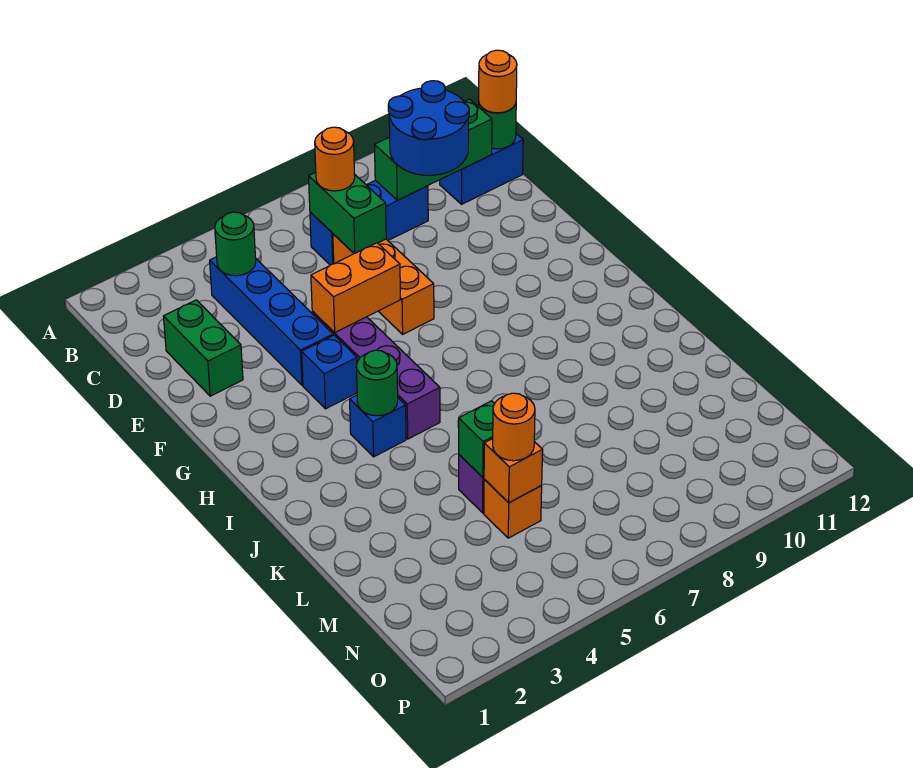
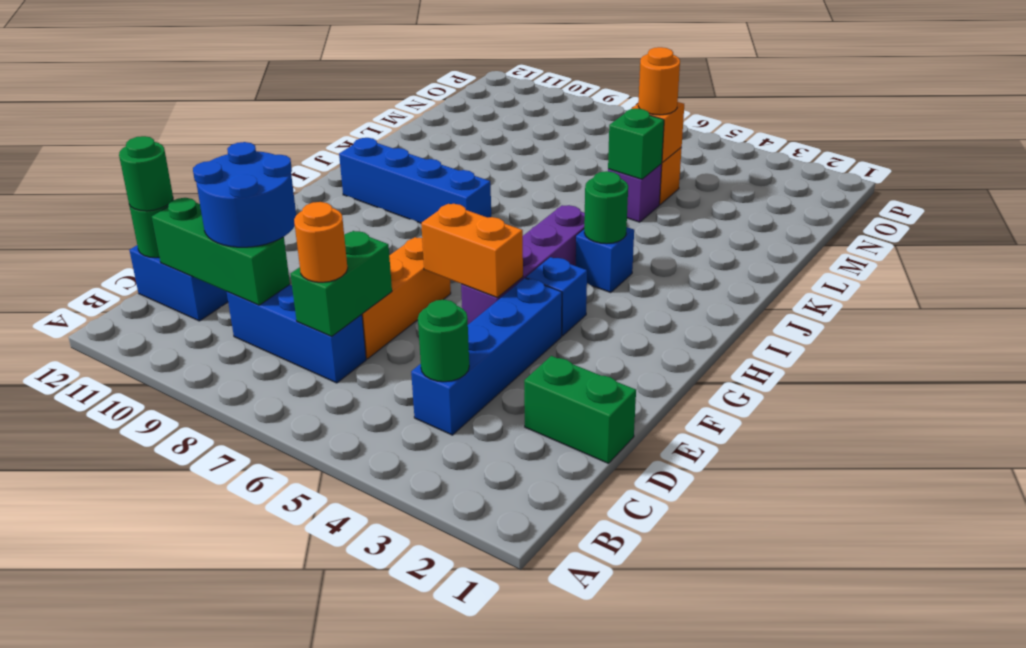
orange round brick C12 level 3 -> green round brick C12 level 3
green brick D2:E2 level 1 -> green brick D1:D2 level 1
none -> blue brick I8:I11 level 1

